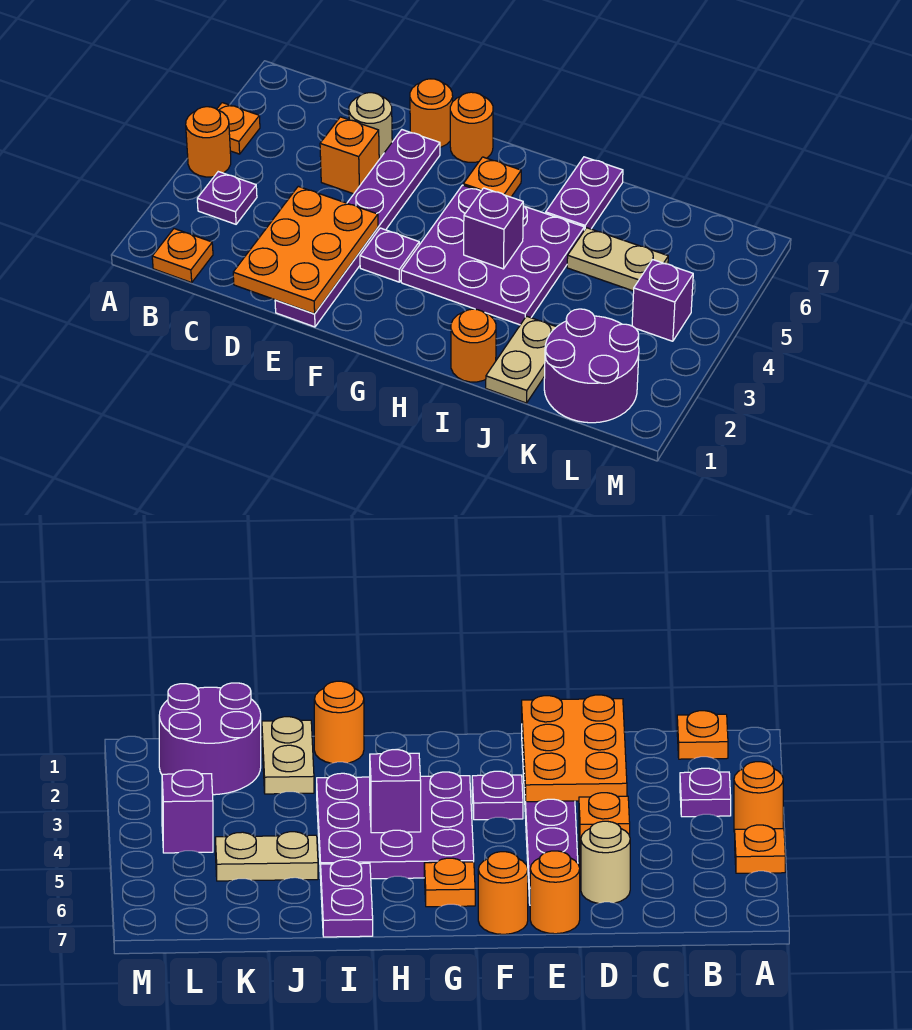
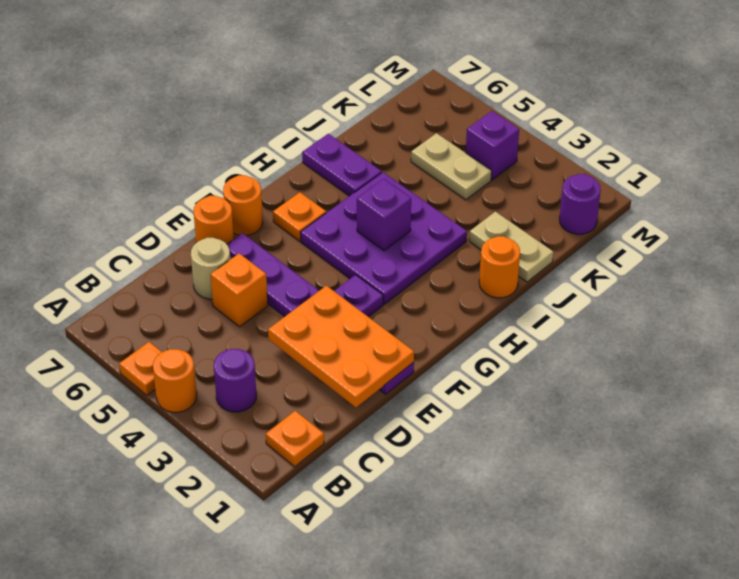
purple plate B3 level 1 -> purple round brick B3 level 1
tan plate J5:K5 level 1 -> tan plate K4:K5 level 1
purple round brick K1:L2 level 1 -> purple round brick L1 level 1

